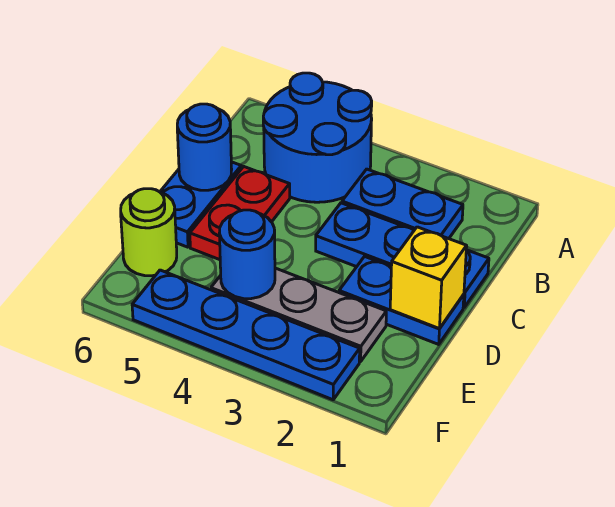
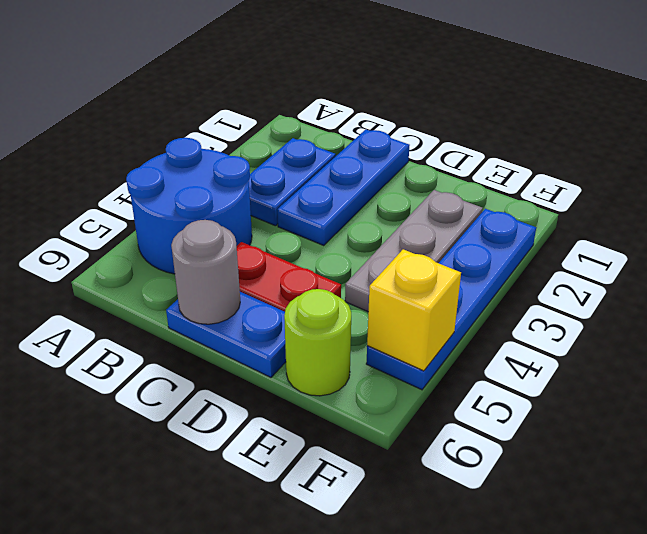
blue round brick C6 level 2 -> grey round brick C6 level 2
blue plate D1:D2 level 1 -> none
yellow brick D1 level 2 -> yellow brick F5 level 2
blue round brick E4 level 2 -> none

